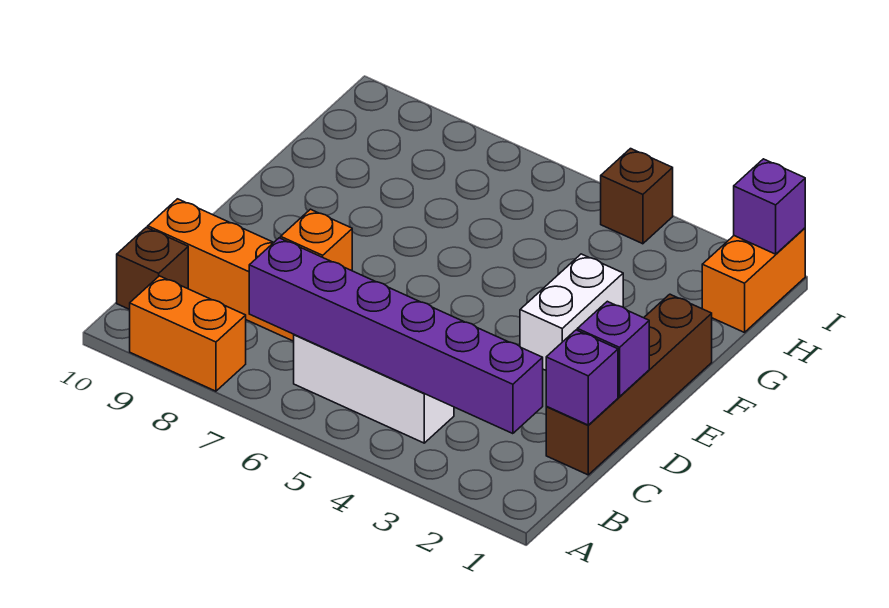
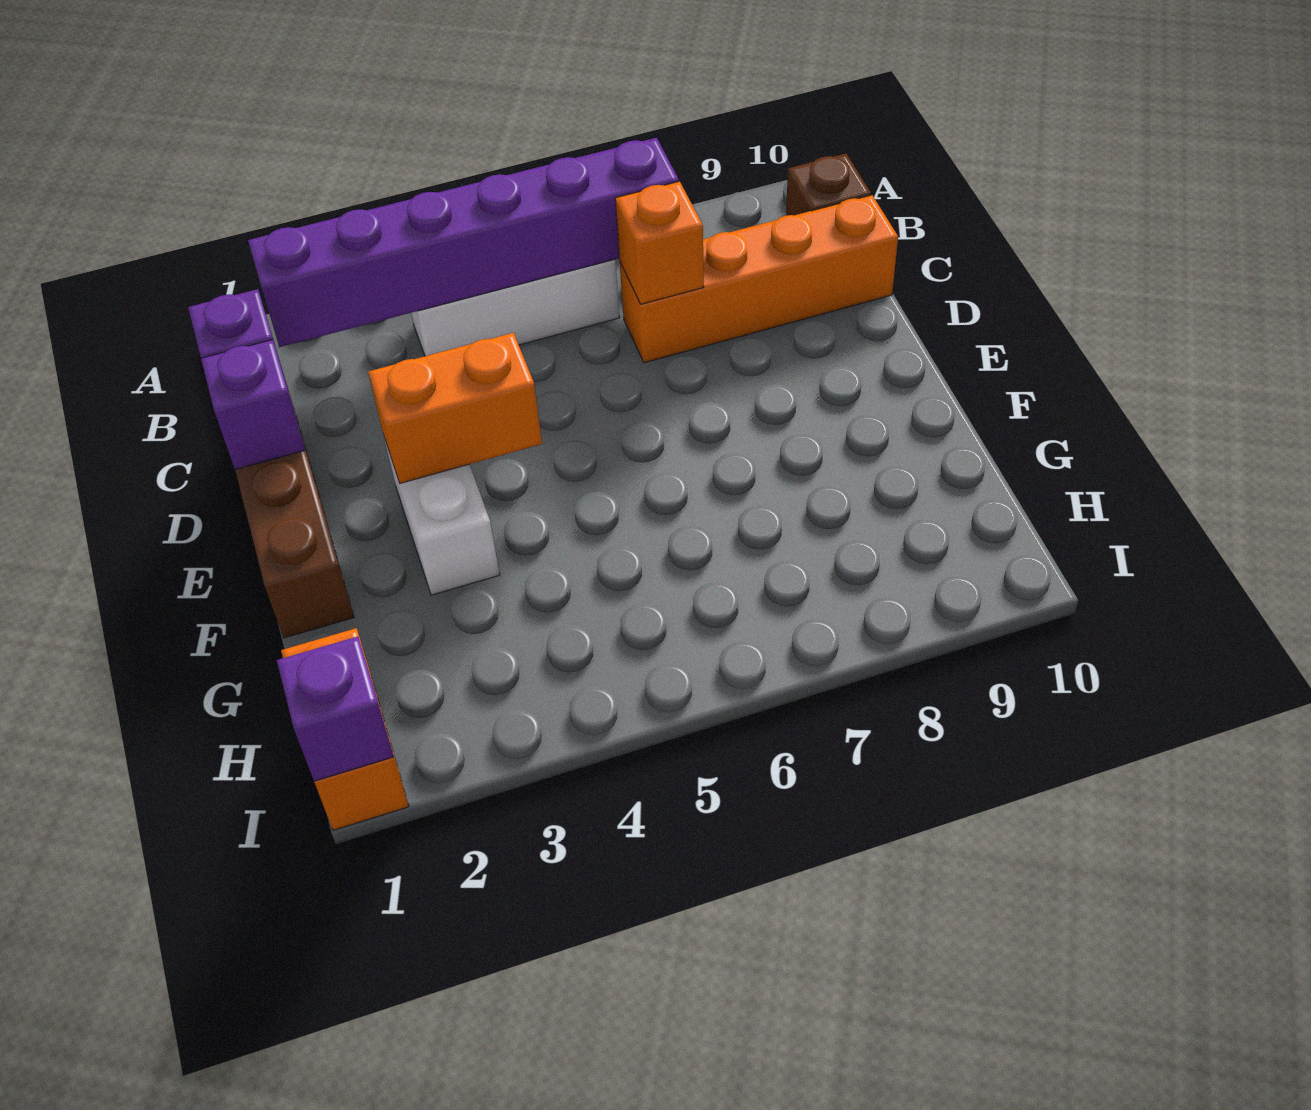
orange brick A8:A9 level 1 -> orange brick E3:E4 level 2
brown brick I4 level 1 -> none

